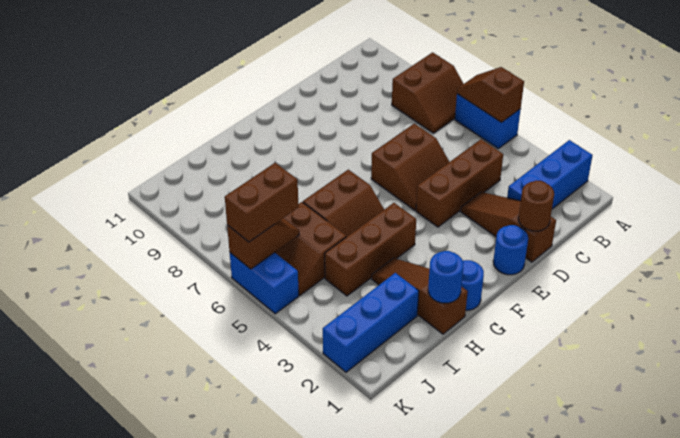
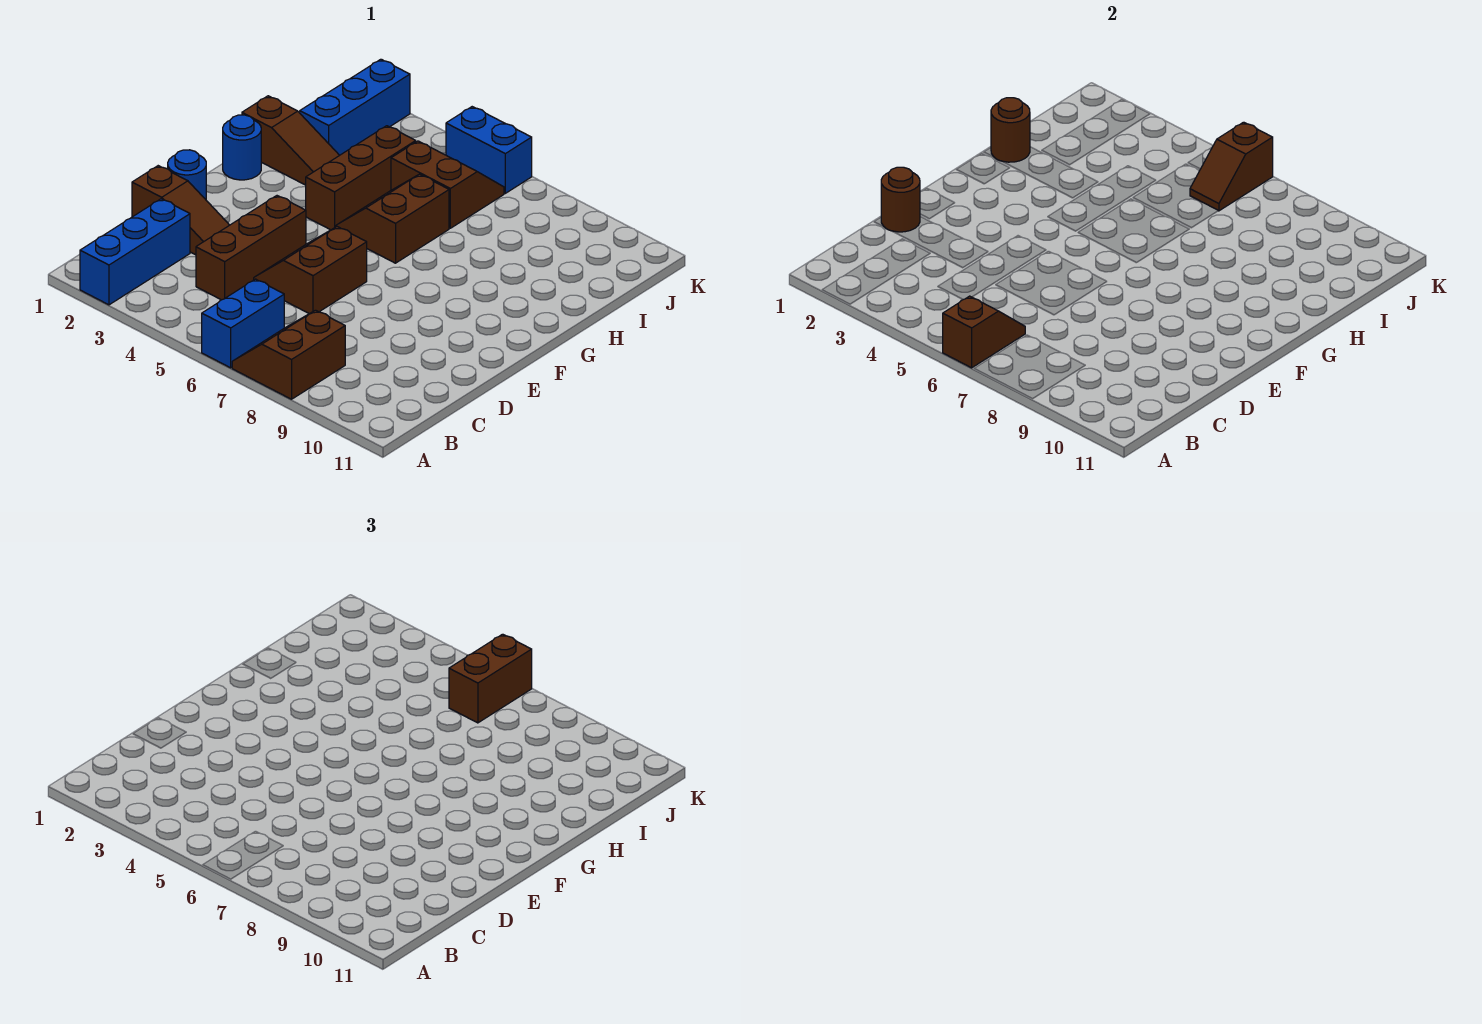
blue brick A5:A6 level 1 -> blue brick A6:B6 level 1
brown slope A5:A6 level 2 top 5 -> brown slope A6:B6 level 2 top A
blue round brick H1 level 2 -> brown round brick H1 level 2

